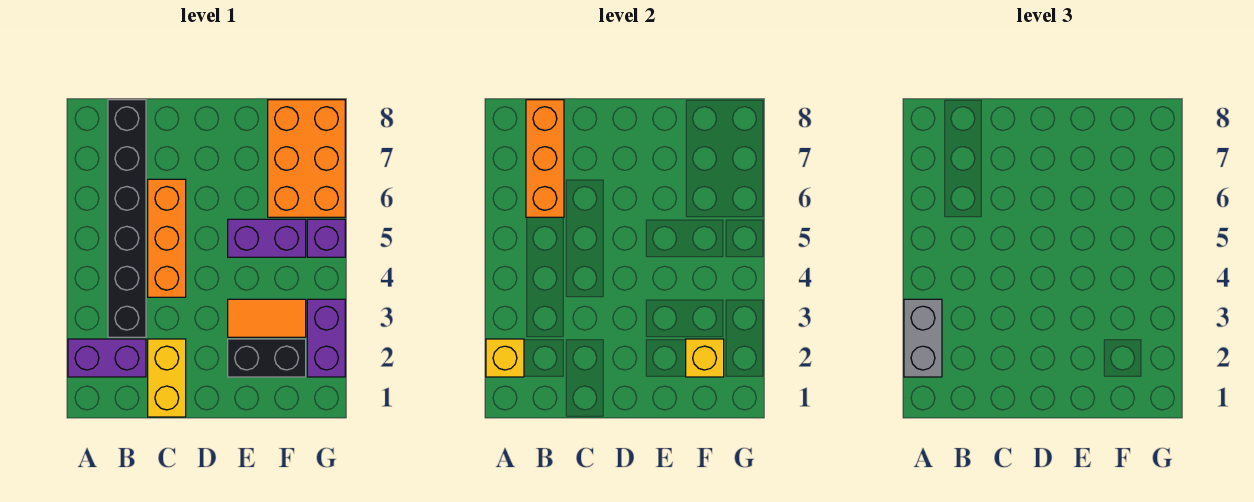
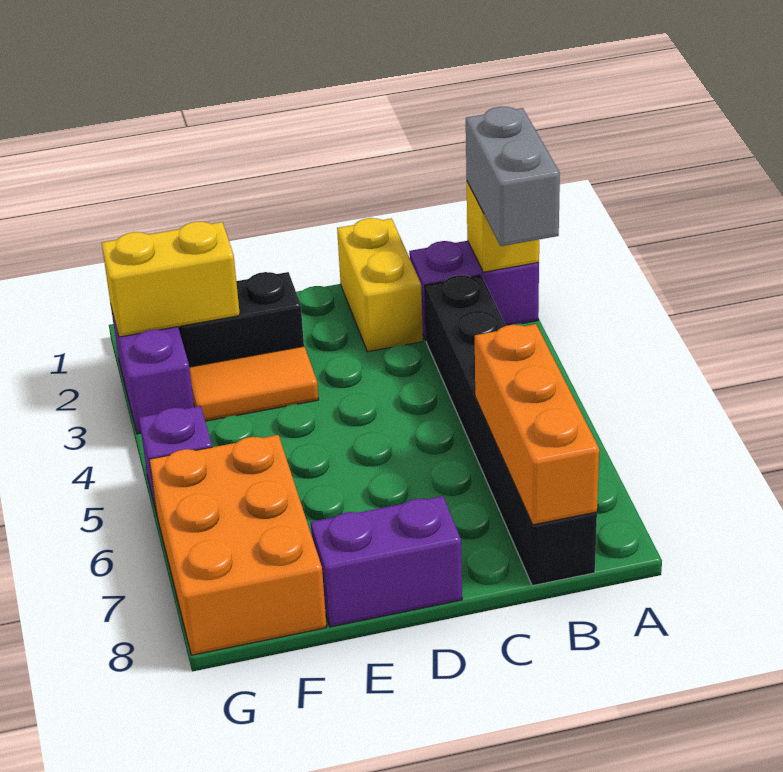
orange brick C4:C6 level 1 -> none
purple brick E5:F5 level 1 -> purple brick D8:E8 level 1
yellow brick F2 level 2 -> yellow brick F2:G2 level 2

